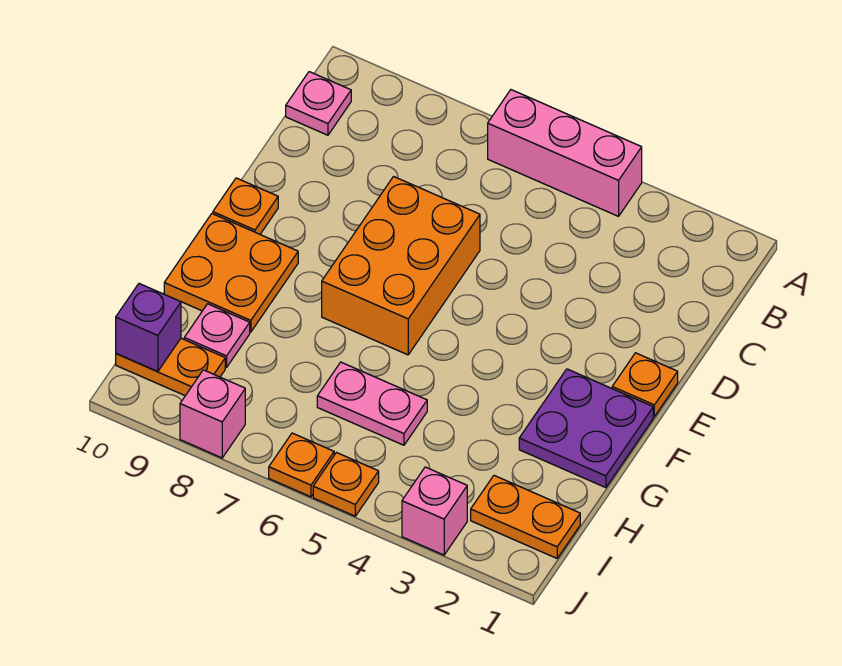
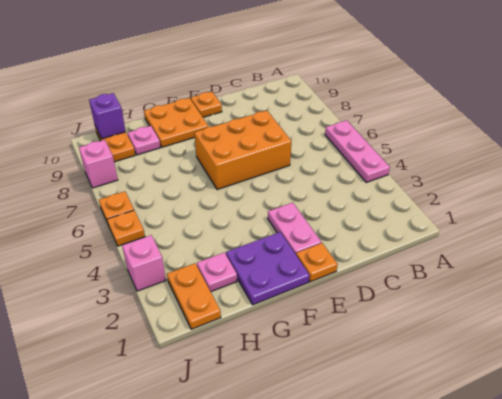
pink brick A4:A6 level 1 -> pink plate A4:A6 level 1
pink plate B10 level 1 -> pink plate H2 level 1
pink plate H5:H6 level 1 -> pink plate E2:E3 level 1

